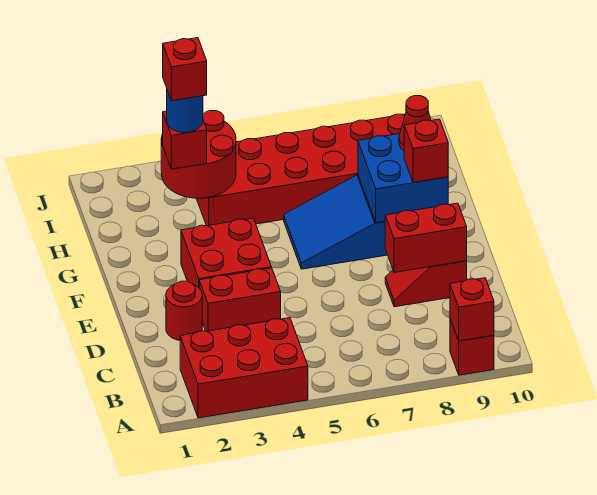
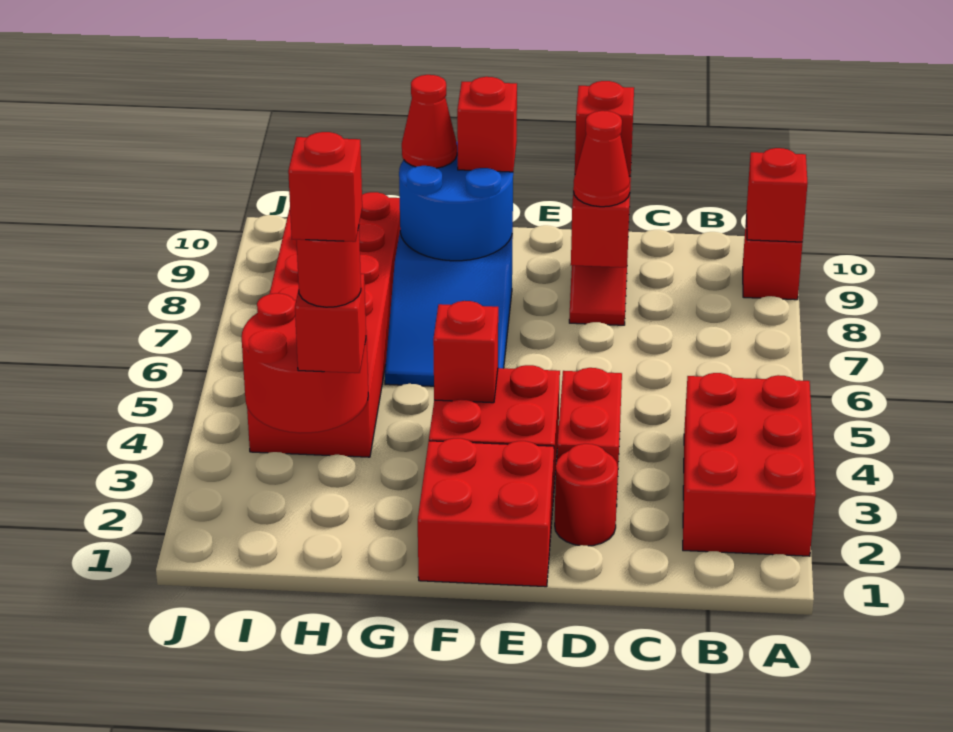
none -> red cone D8 level 3
none -> red brick D9 level 3
none -> red brick E1:F2 level 1
none -> red brick F4 level 2
blue brick F8:G9 level 2 -> blue round brick F8:G9 level 2
blue round brick H3 level 4 -> red round brick H3 level 4

